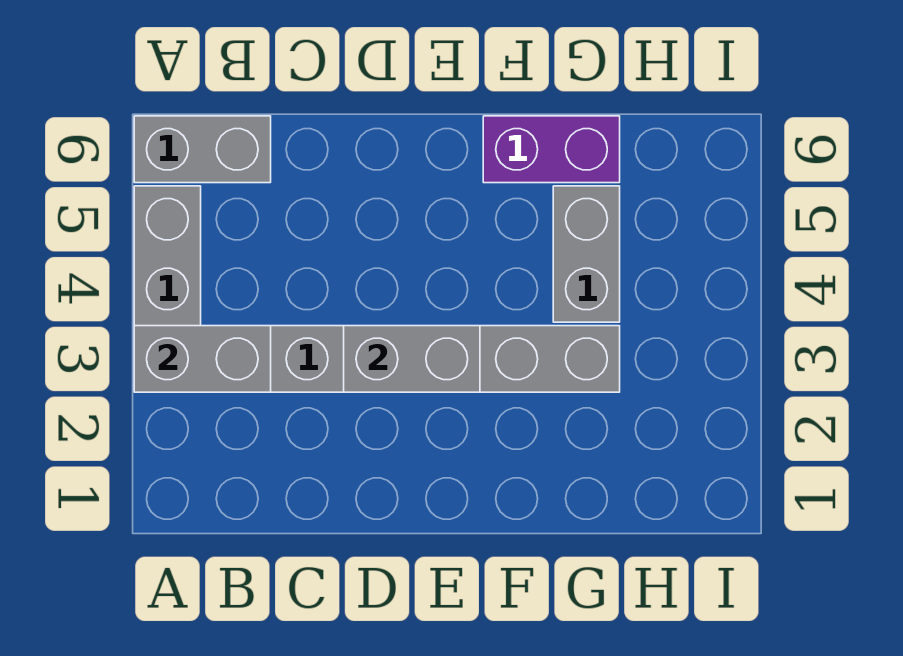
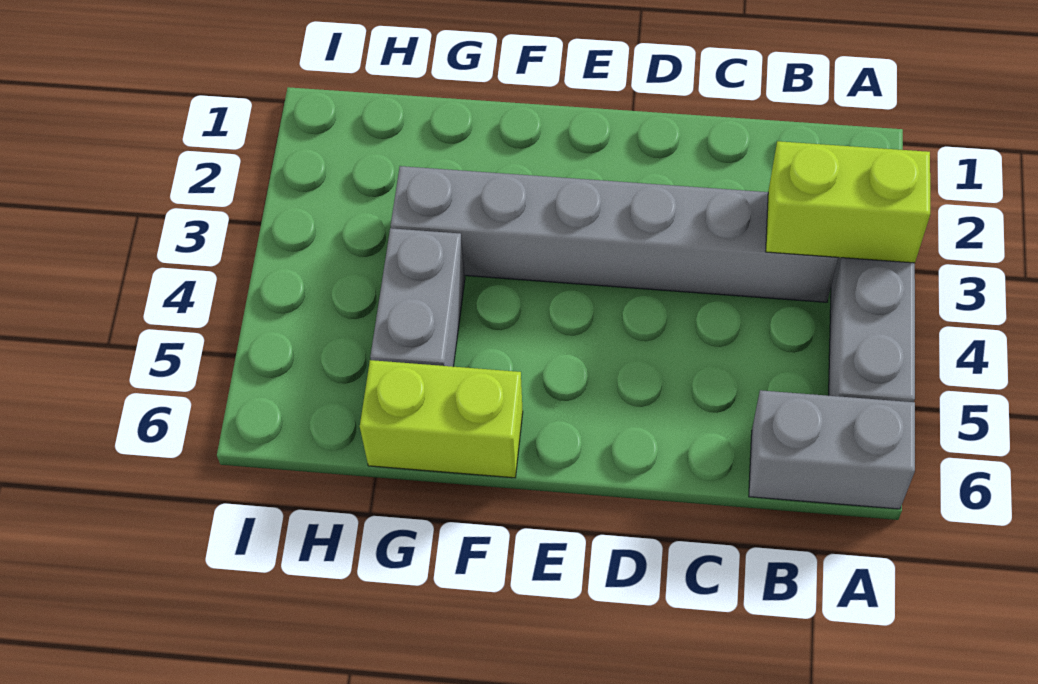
grey brick A3:B3 level 2 -> lime brick A3:B3 level 2
grey brick D3:E3 level 2 -> none
purple brick F6:G6 level 1 -> lime brick F6:G6 level 1

